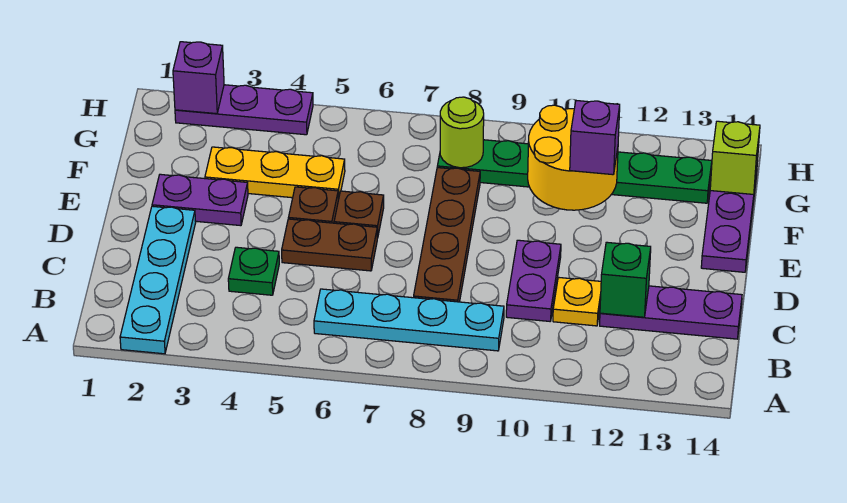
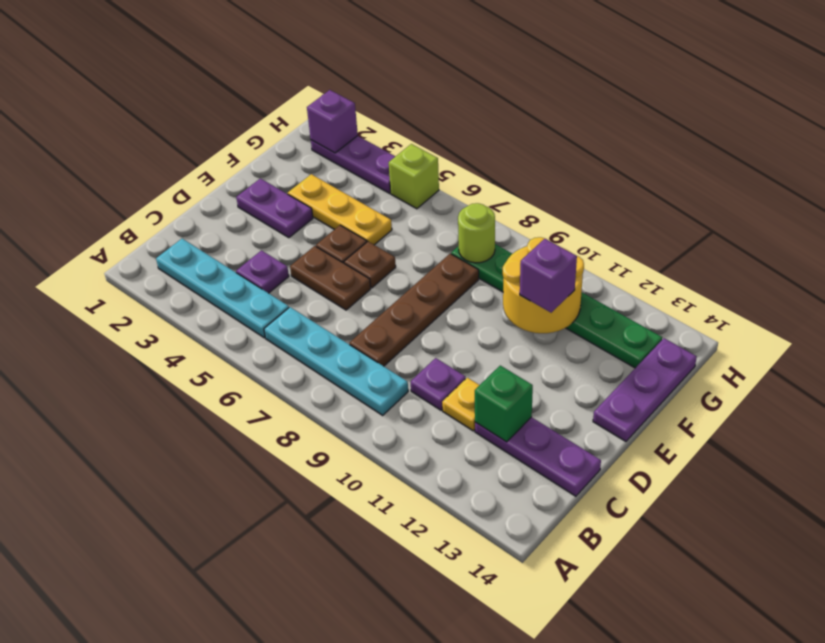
cyan plate A2:D2 level 1 -> cyan plate B2:B5 level 1
green plate C4 level 1 -> purple plate C4 level 1
purple plate C10:D10 level 1 -> purple plate C10 level 1
lime brick G14 level 2 -> lime brick H5 level 1

